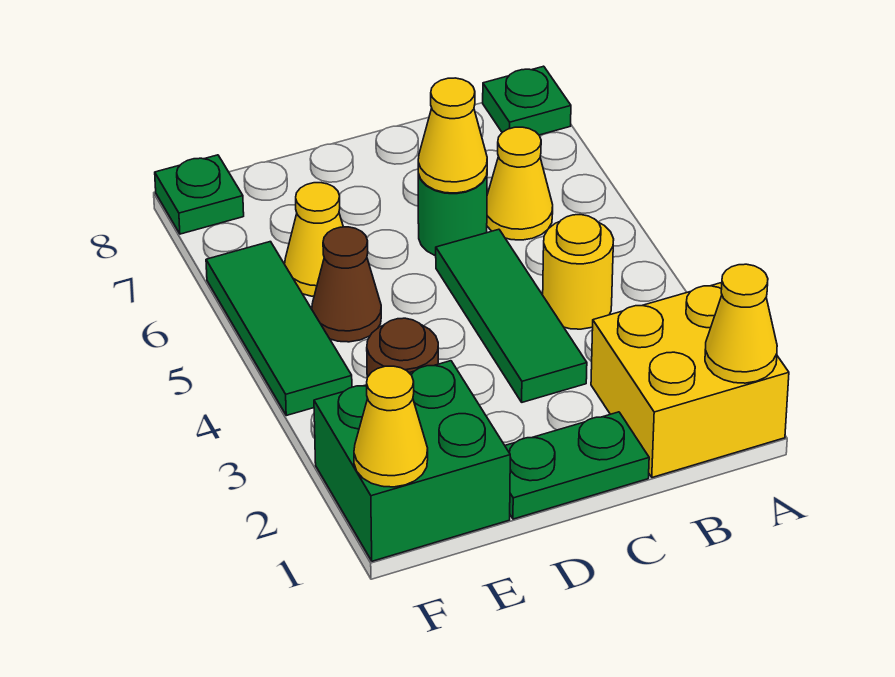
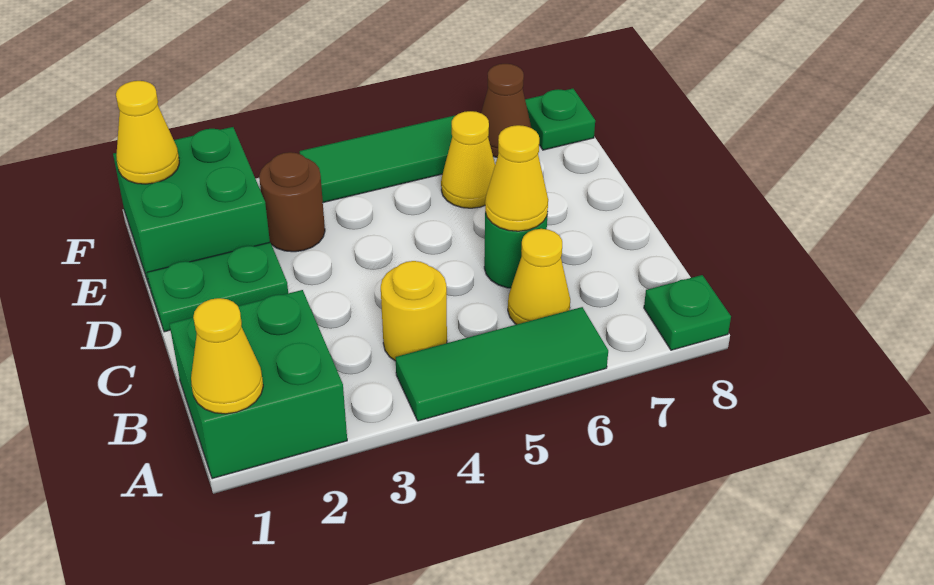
yellow brick A1:B2 level 1 -> green brick A1:B2 level 1
green plate C1:D1 level 1 -> green plate D1:D2 level 1
green tile C3:C5 level 1 -> green tile A4:A6 level 1
brown cone E5 level 1 -> brown cone F7 level 1

